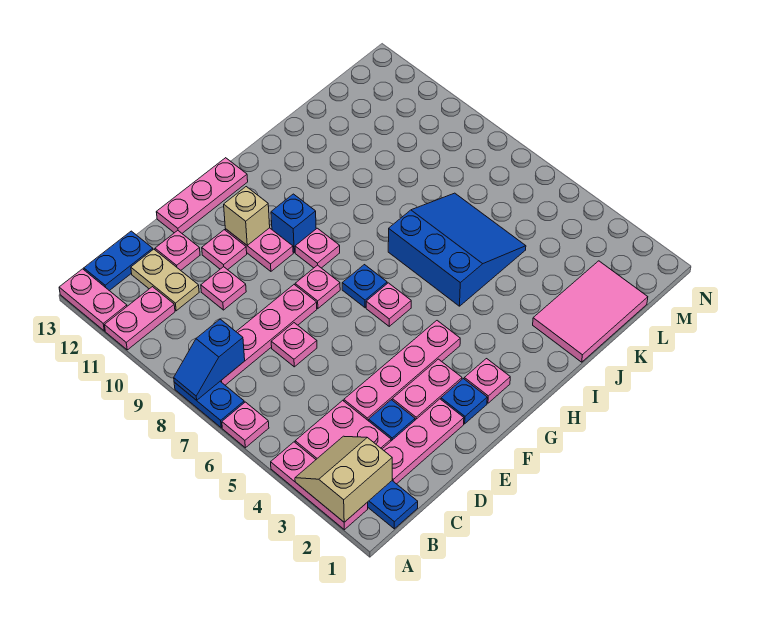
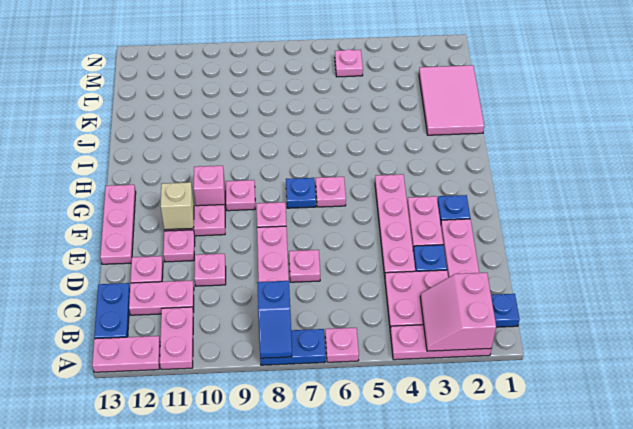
tan slope A2:B3 level 2 top 2 -> pink slope A2:B3 level 2 top 2
tan plate C11:C12 level 1 -> pink plate C11:C12 level 1
pink plate G2 level 1 -> pink plate M5 level 1
blue brick G10 level 1 -> pink brick G10 level 1
blue slope I5:K7 level 1 top I -> none

